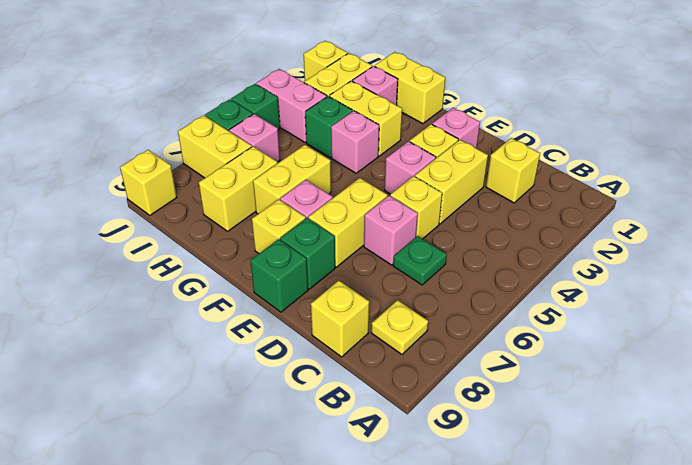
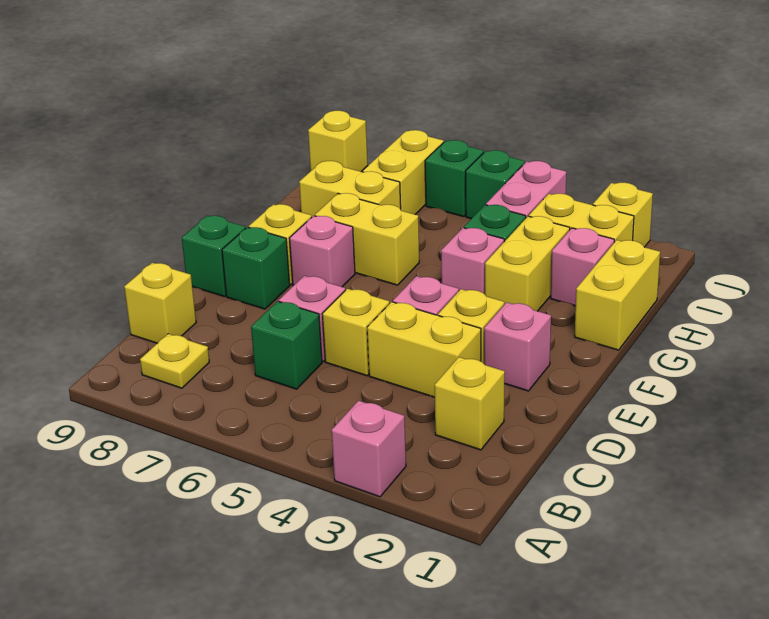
green plate C6 level 1 -> green brick C6 level 1
yellow brick E6:E7 level 1 -> none
pink brick I6 level 1 -> pink brick A3 level 1

